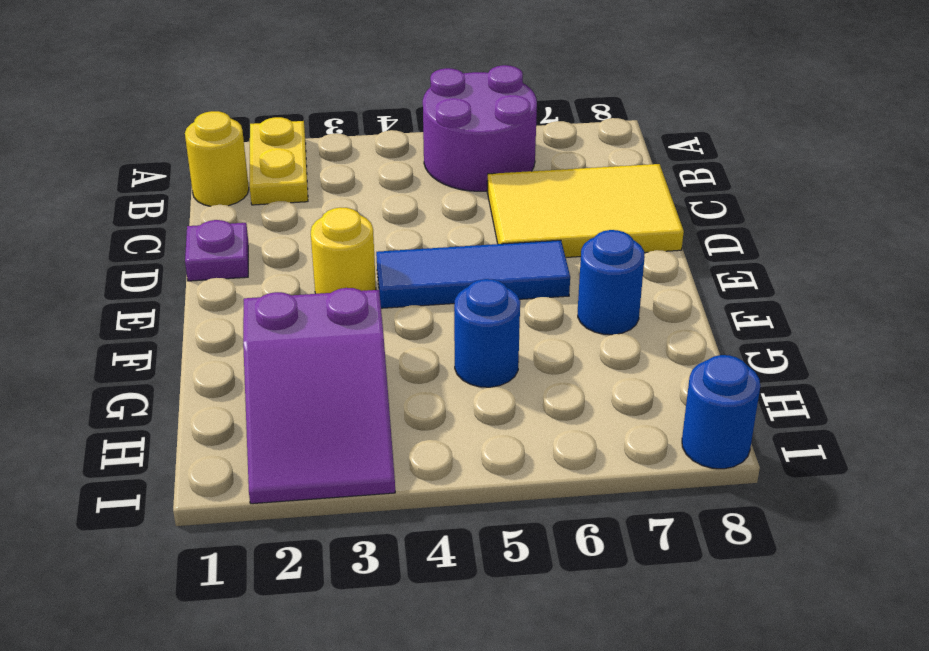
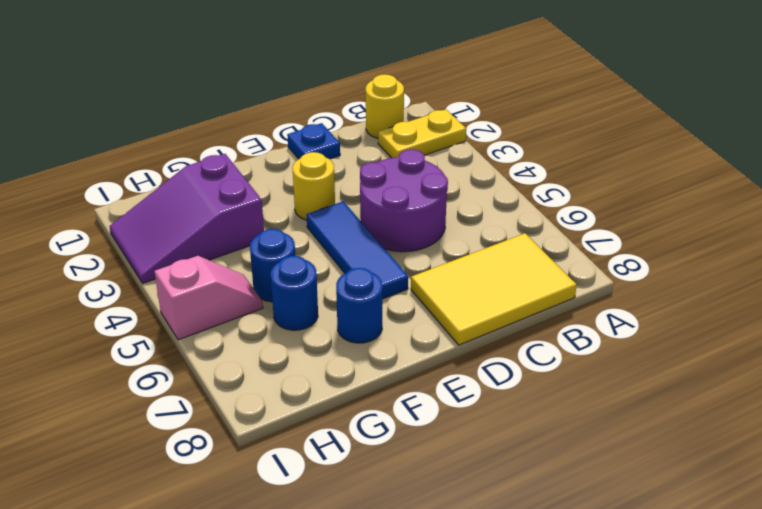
purple round brick A5:B6 level 1 -> purple round brick C4:D5 level 1
yellow tile C6:D8 level 1 -> yellow tile B7:D8 level 1
purple plate D1 level 1 -> blue plate D1 level 1
none -> pink slope H5:I5 level 1 top I
blue round brick I8 level 1 -> blue round brick G6 level 1

